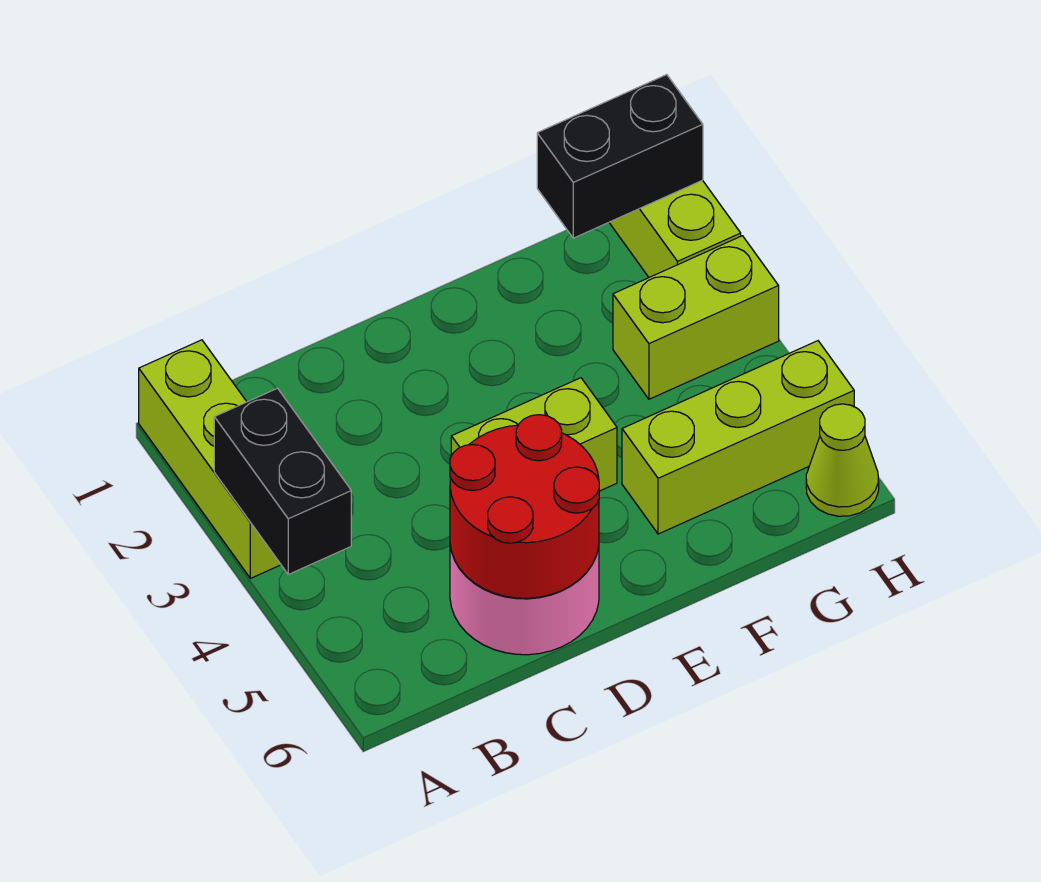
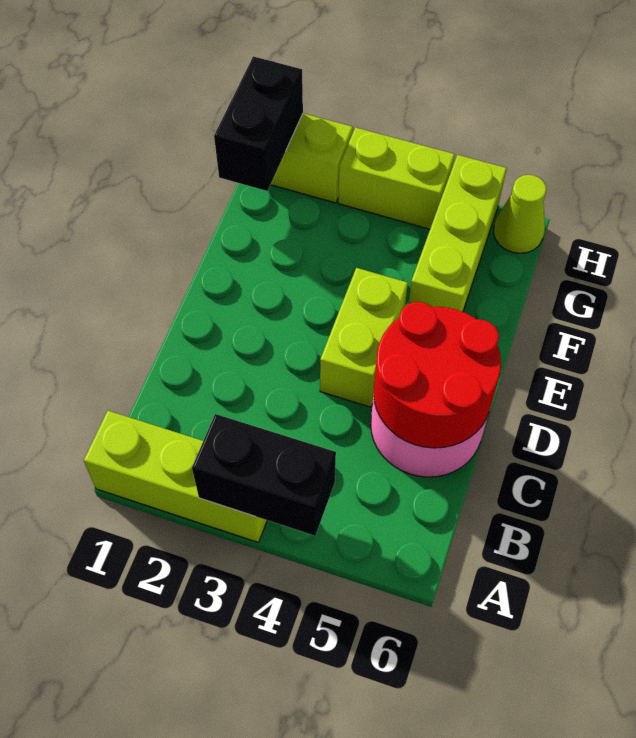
lime brick G3:H3 level 1 -> lime brick H3:H4 level 1

